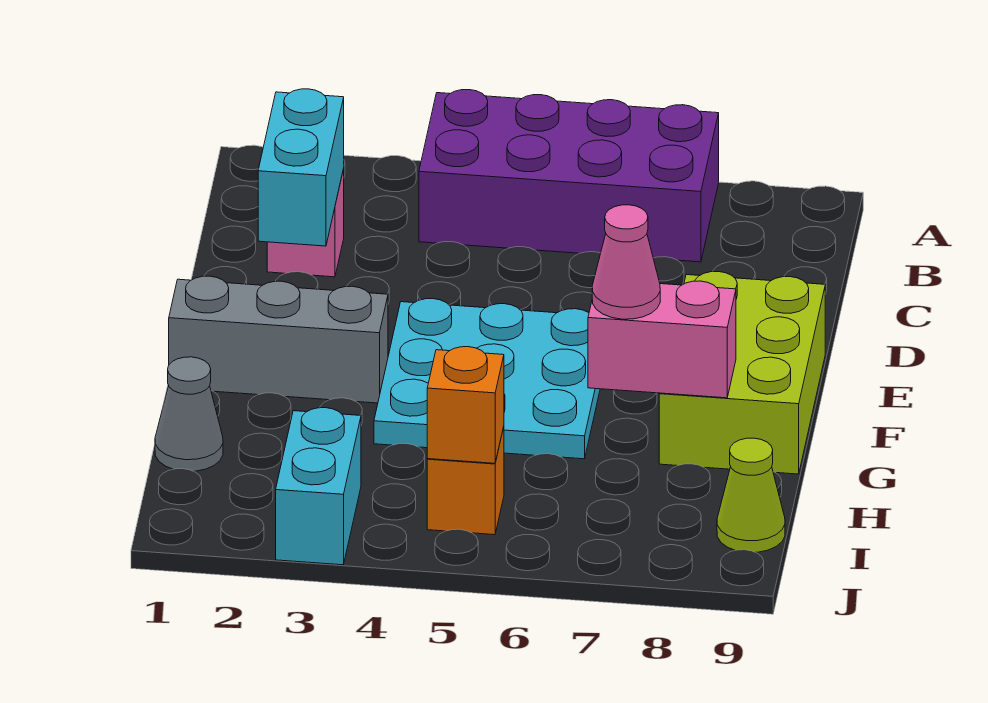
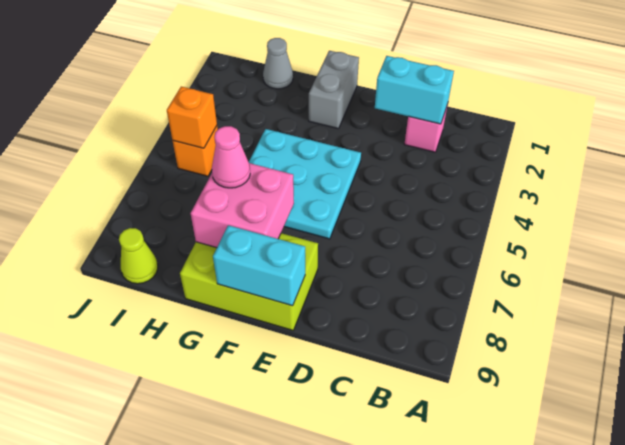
purple brick A4:B7 level 1 -> none
grey brick F1:F3 level 1 -> grey brick F1:F2 level 1
pink brick G7:G8 level 2 -> pink brick F7:G8 level 2
cyan brick I3:J3 level 1 -> cyan brick E9:F9 level 2

